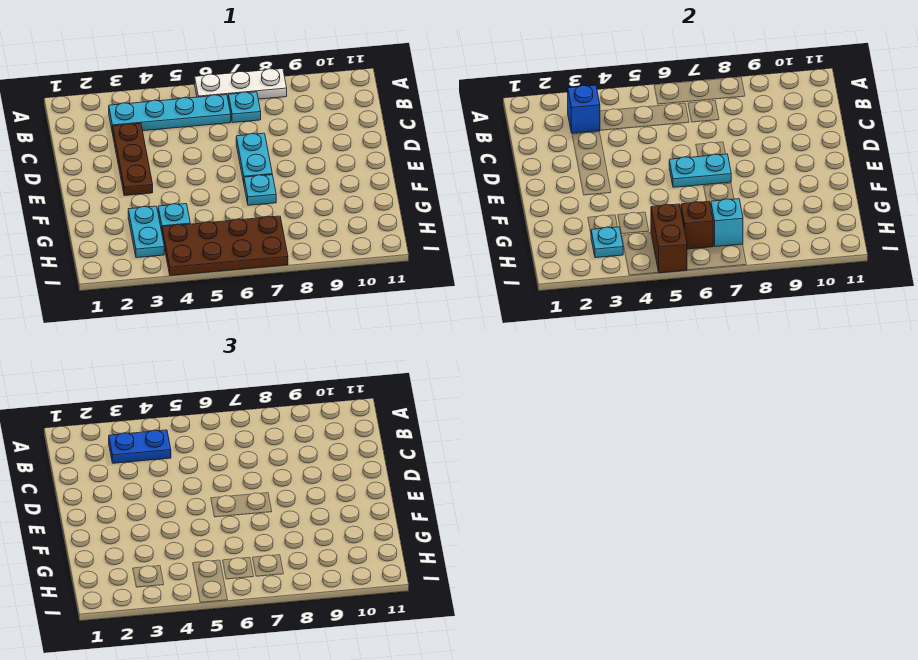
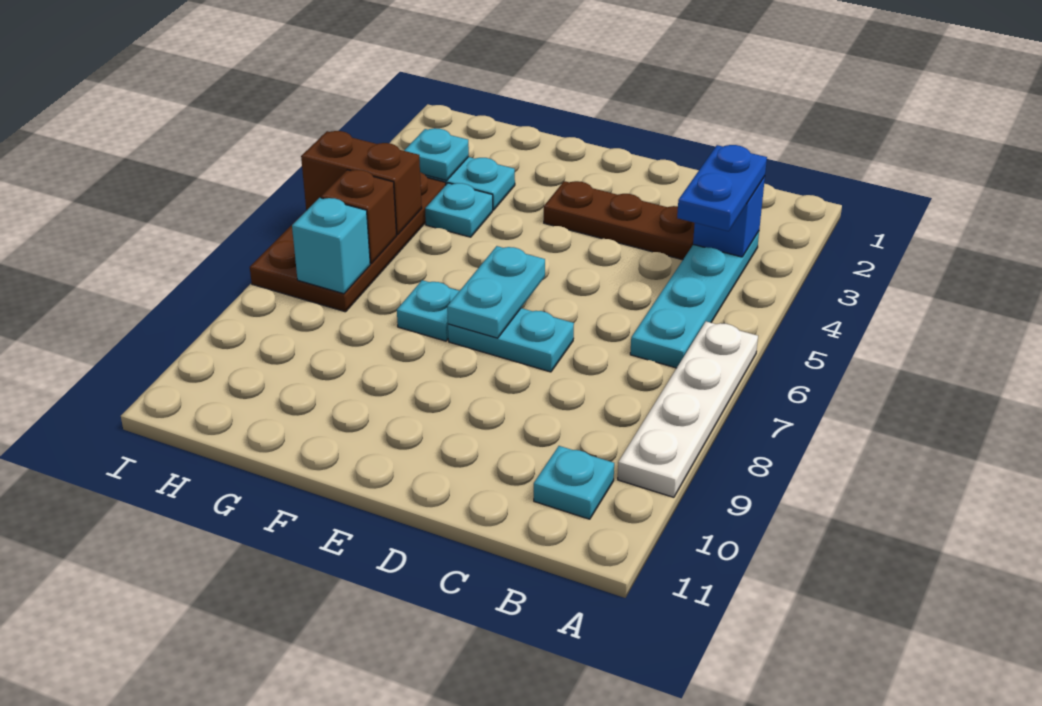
white plate A6:A8 level 1 -> white plate A6:A9 level 1
cyan plate B7 level 1 -> cyan plate B10 level 1

